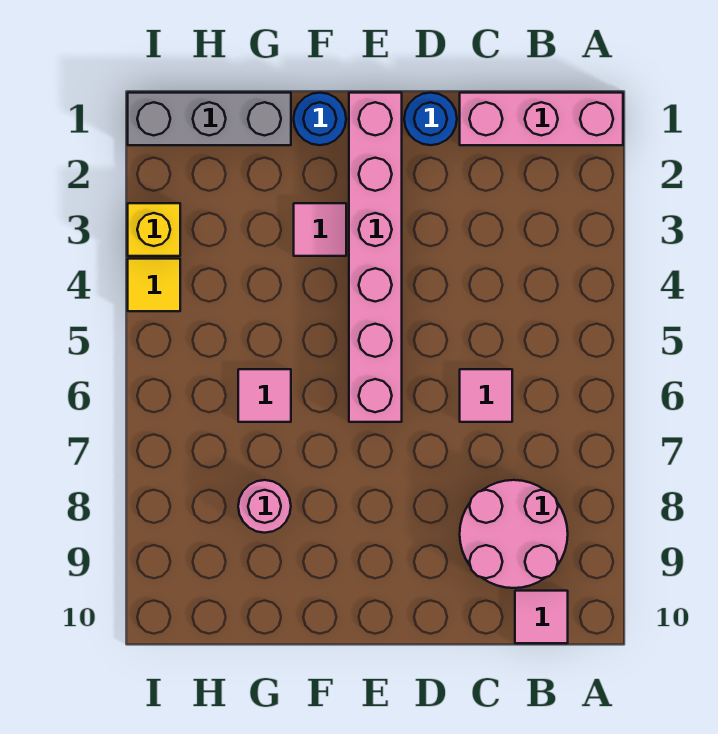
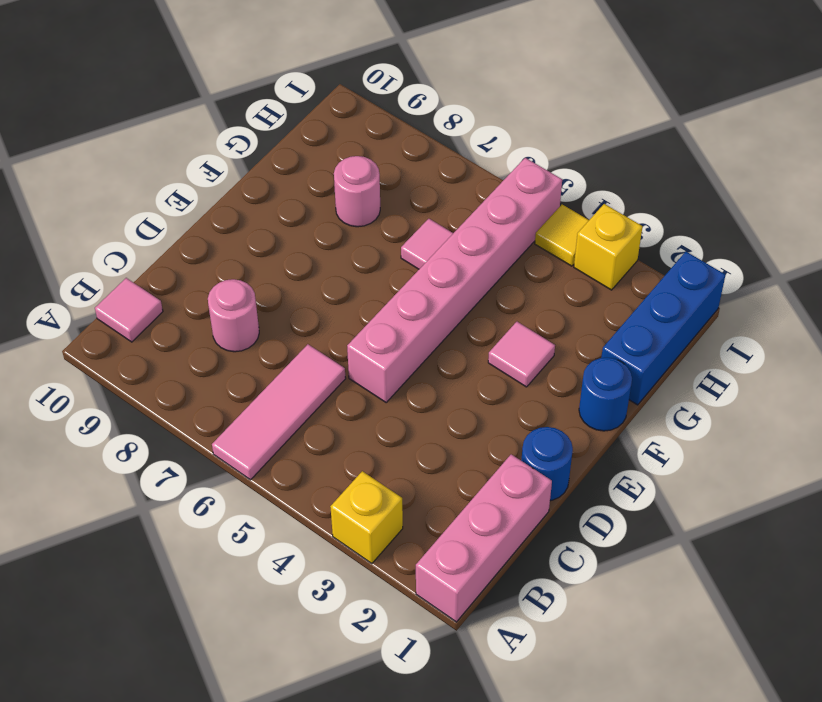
none -> yellow brick A3 level 1
pink round brick B8:C9 level 1 -> pink round brick C8 level 1
pink tile C6 level 1 -> pink tile A6:C6 level 1
pink brick E1:E6 level 1 -> pink brick D5:I5 level 1
grey brick G1:I1 level 1 -> blue brick G1:I1 level 1

